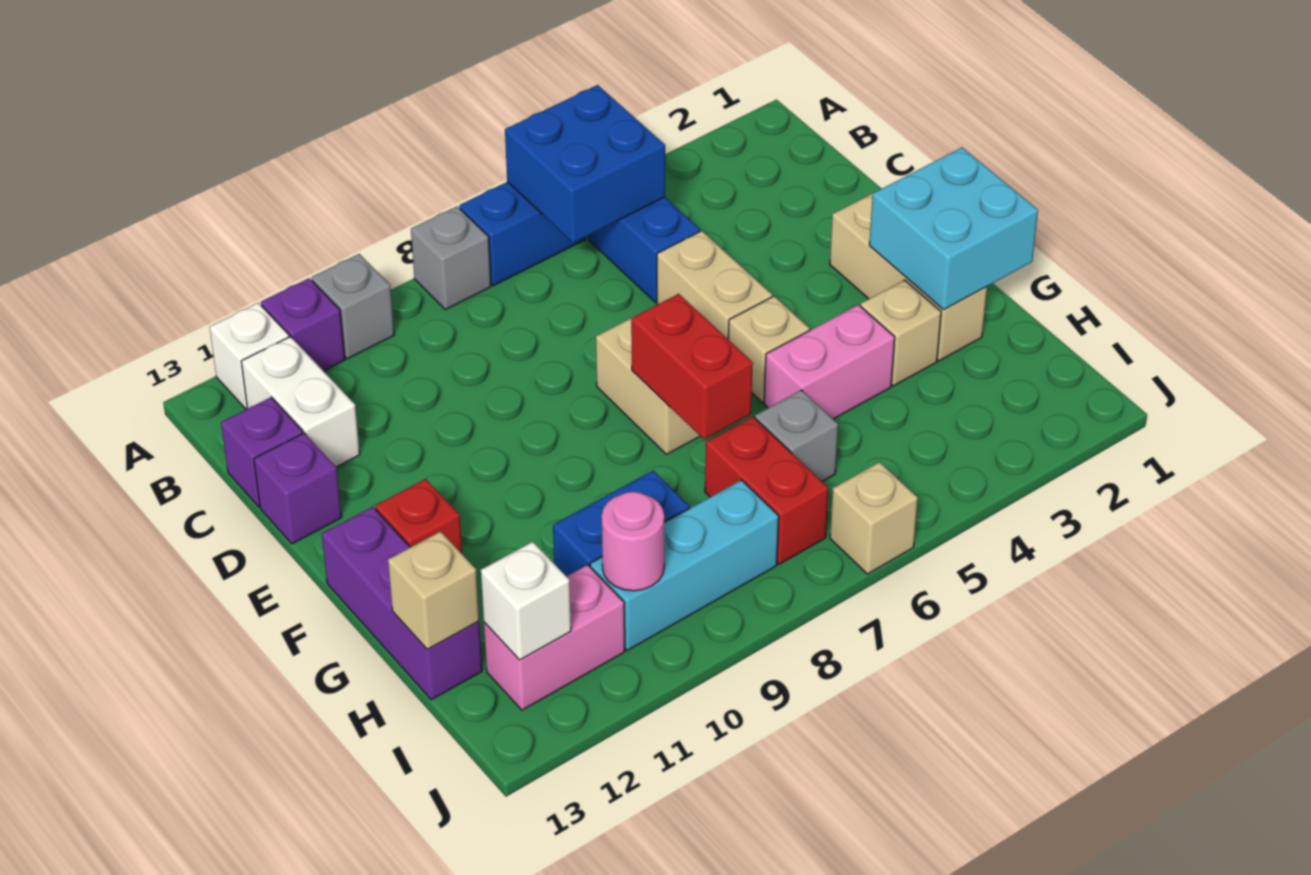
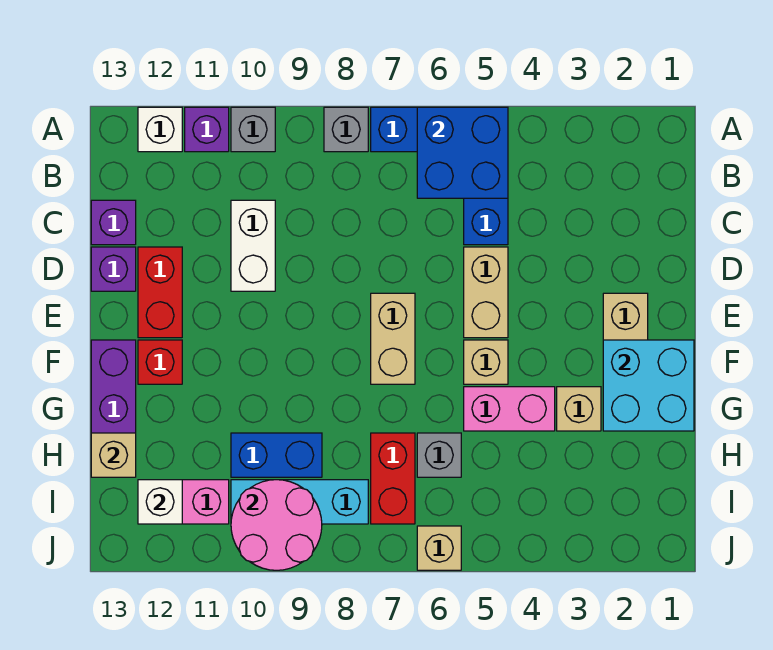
white brick B12:C12 level 1 -> white brick C10:D10 level 1
red brick F7:G7 level 2 -> red brick D12:E12 level 1
pink round brick I10 level 2 -> pink round brick I9:J10 level 2

